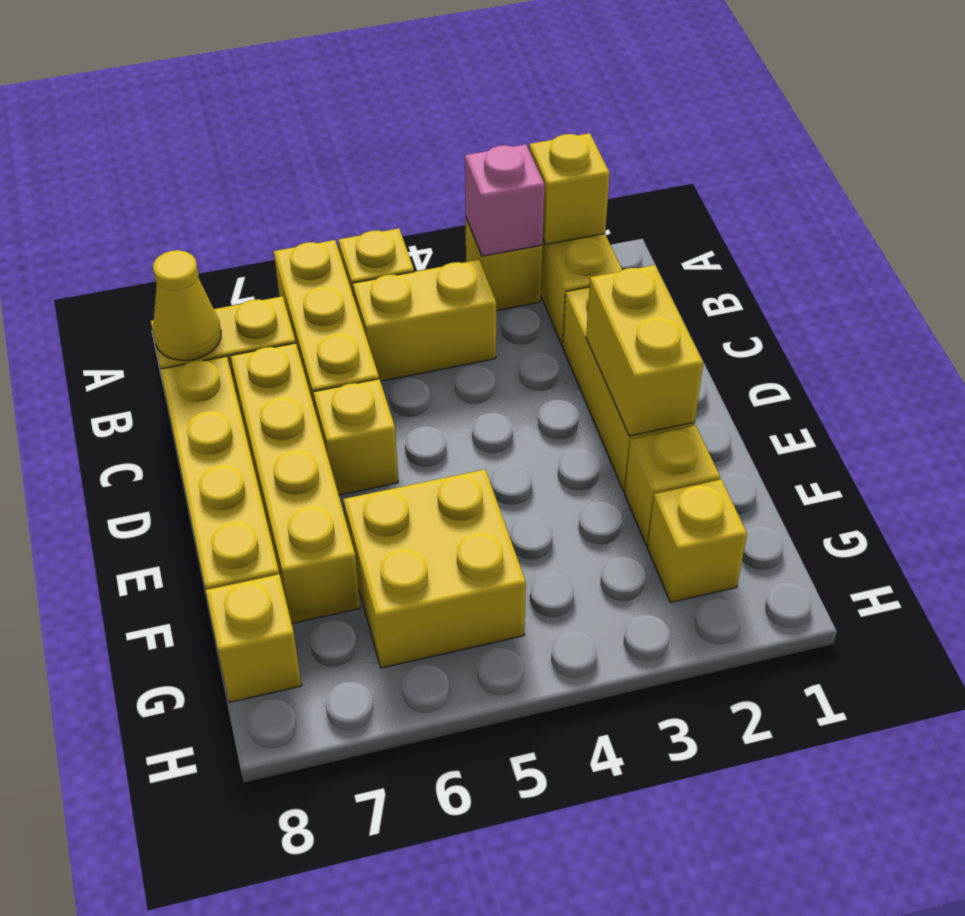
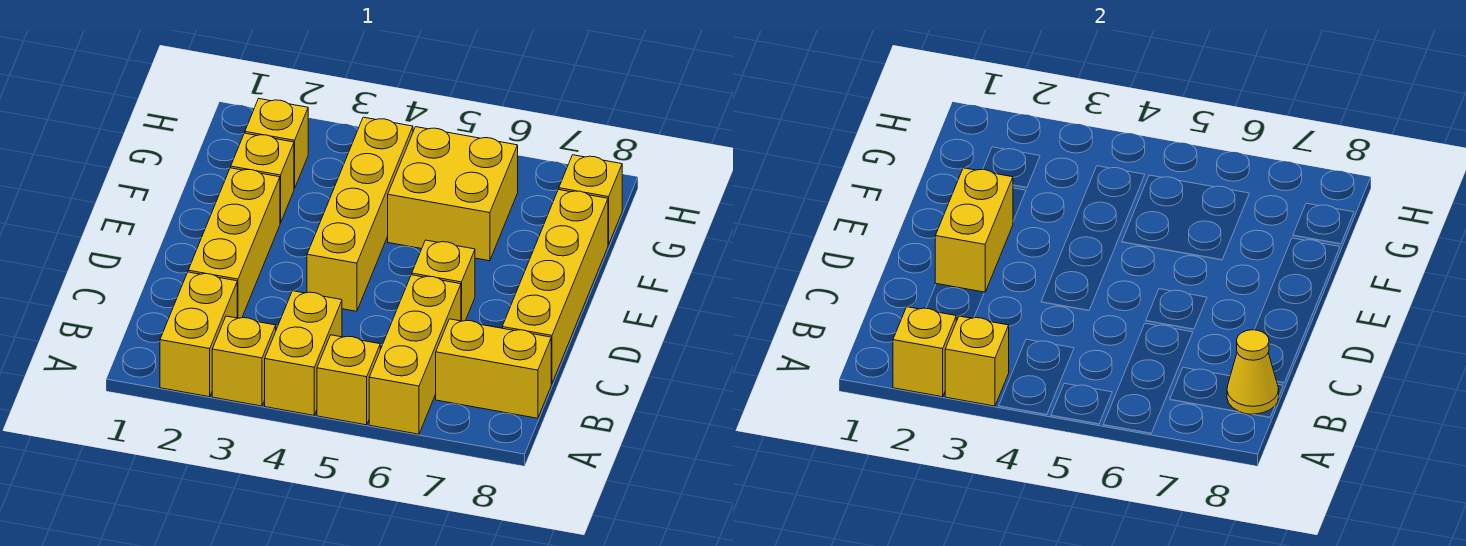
pink brick A3 level 2 -> yellow brick A3 level 2
yellow brick B4:B5 level 1 -> yellow brick A4:B4 level 1
yellow brick C7:F7 level 1 -> yellow brick D4:G4 level 1

